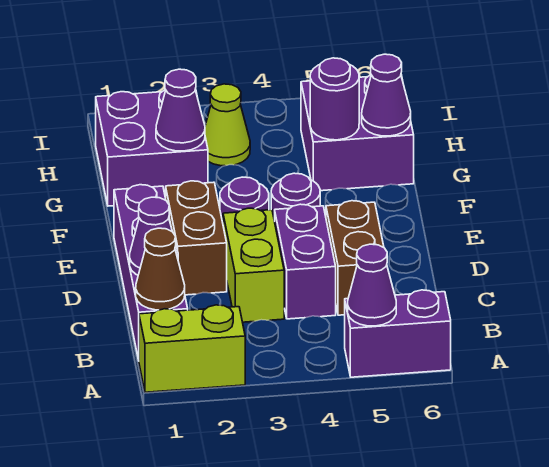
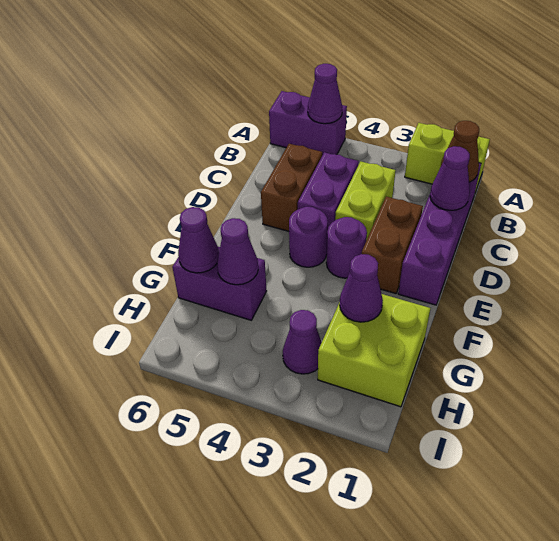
purple brick G1:H2 level 1 -> lime brick G1:H2 level 1
purple brick G5:H6 level 1 -> purple brick G5:G6 level 1
purple round brick G5 level 2 -> purple cone G5 level 2
lime cone H3 level 1 -> purple cone H3 level 1

